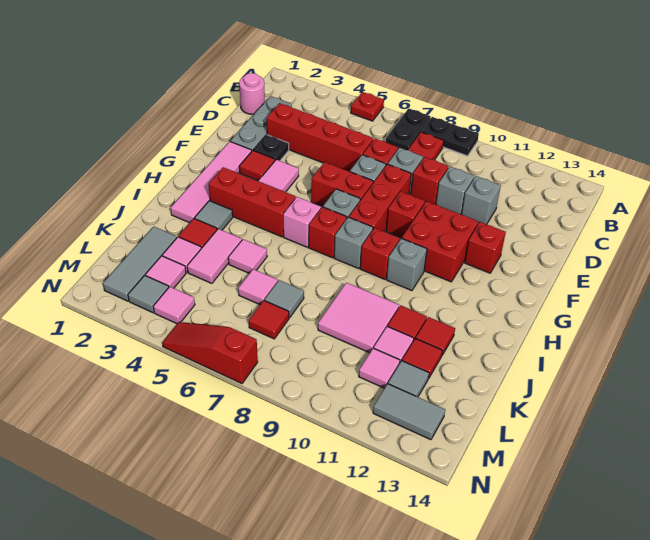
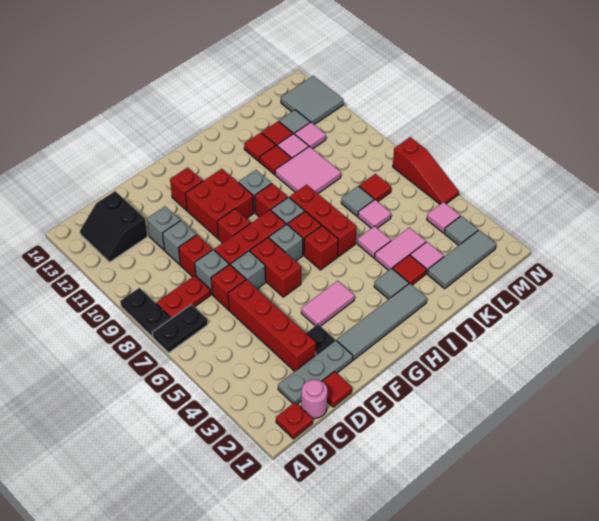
red plate A5 level 1 -> red plate B1 level 1
none -> black slope B12:C13 level 1 top C
pink tile F2:I2 level 1 -> grey tile F2:I2 level 1
red tile F3 level 1 -> red tile D1 level 1
red brick H3:H5 level 1 -> red brick I6:I8 level 1
pink brick H6 level 1 -> red brick H6 level 1
pink tile L3 level 1 -> none
grey tile M12:M13 level 1 -> grey tile M12:N13 level 1

